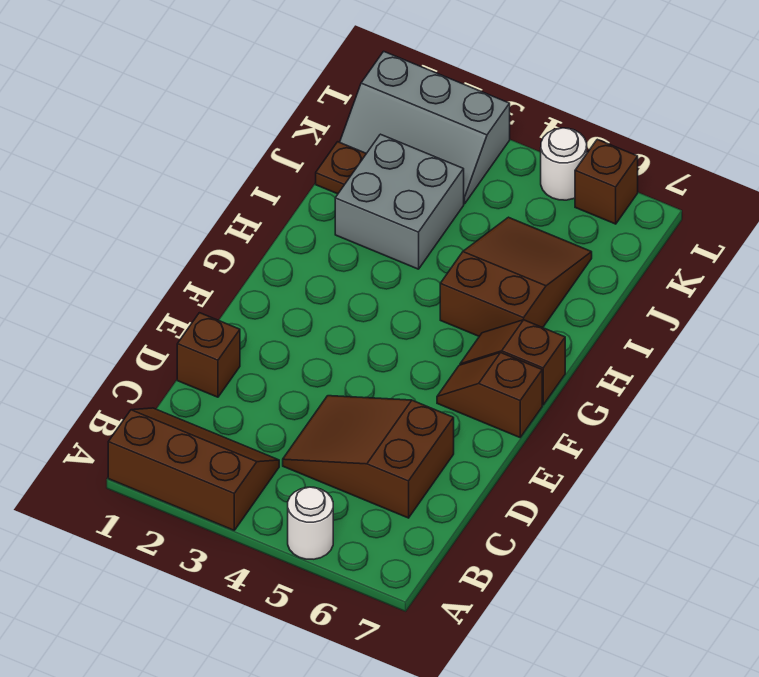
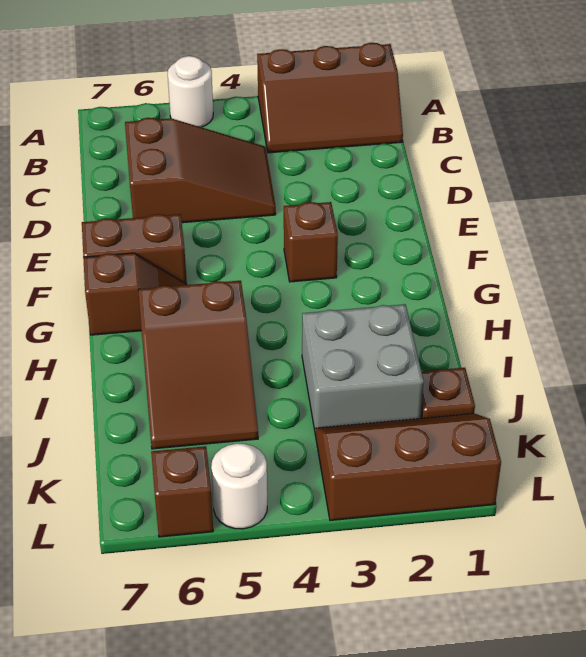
brown brick D1 level 1 -> brown brick F3 level 1
brown slope F6:F7 level 1 top 7 -> brown brick F6:F7 level 1
grey slope K1:L3 level 1 top L -> brown slope K1:L3 level 1 top L

